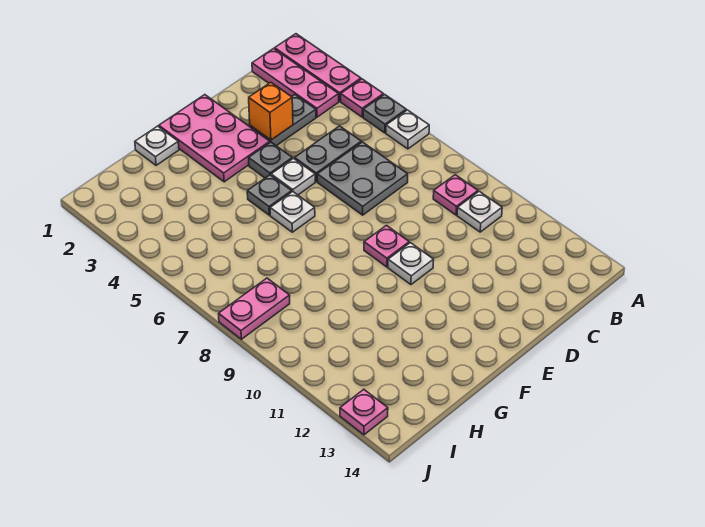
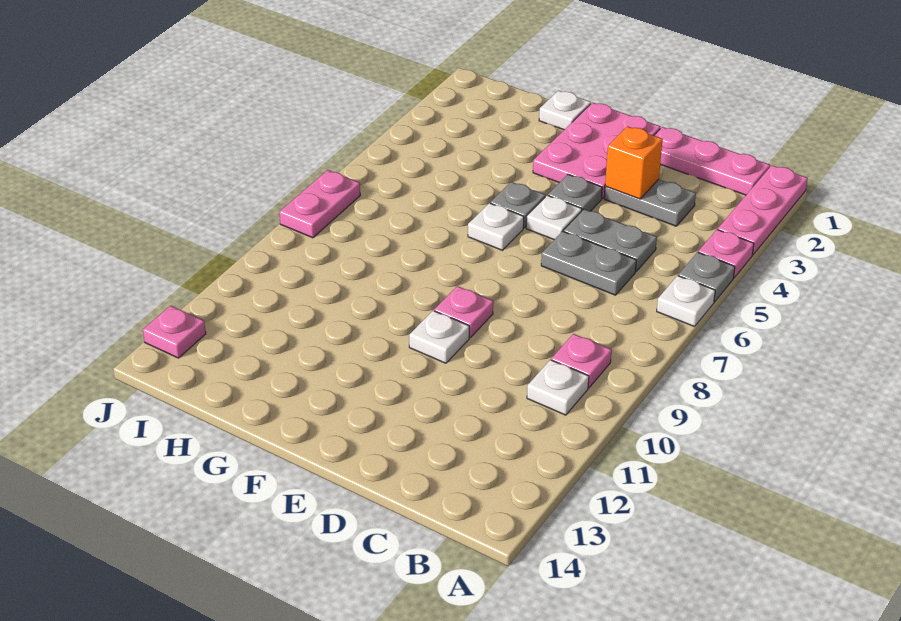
pink plate B1:B3 level 1 -> pink plate B1:D1 level 1
grey plate C6:D7 level 1 -> grey plate C6:D6 level 1
pink plate I8:J8 level 1 -> pink plate J7:J8 level 1

